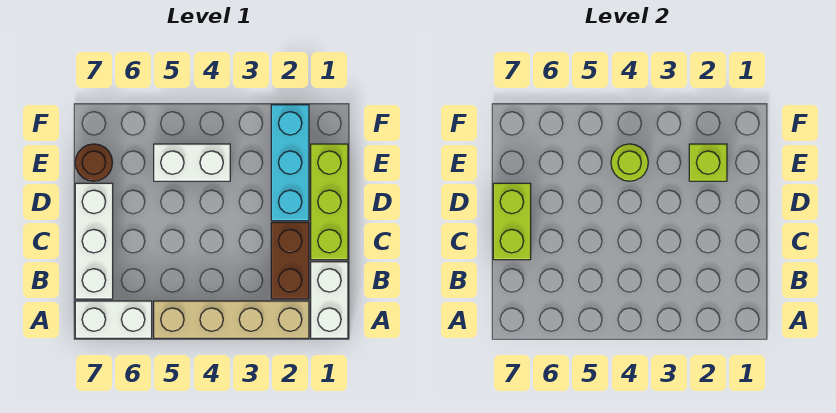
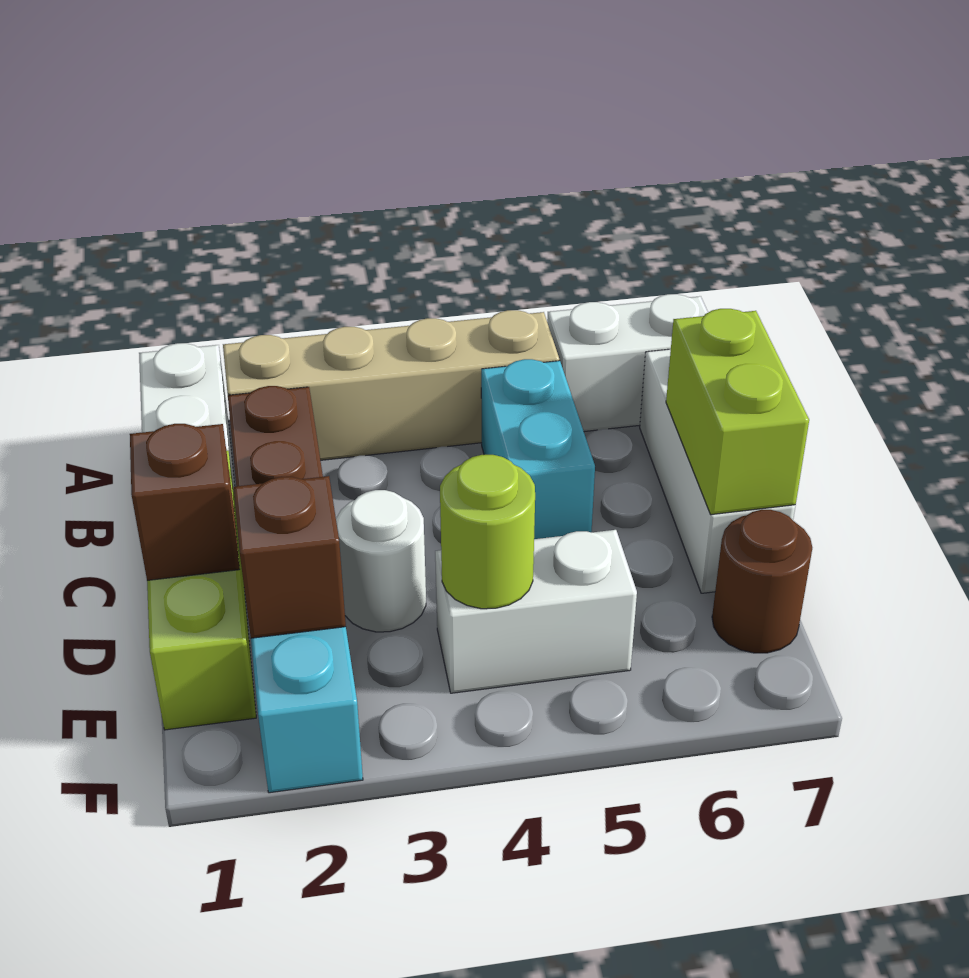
none -> cyan brick B5:C5 level 1
none -> brown brick D1 level 2
none -> white round brick D3 level 1
lime brick E2 level 2 -> brown brick E2 level 2

